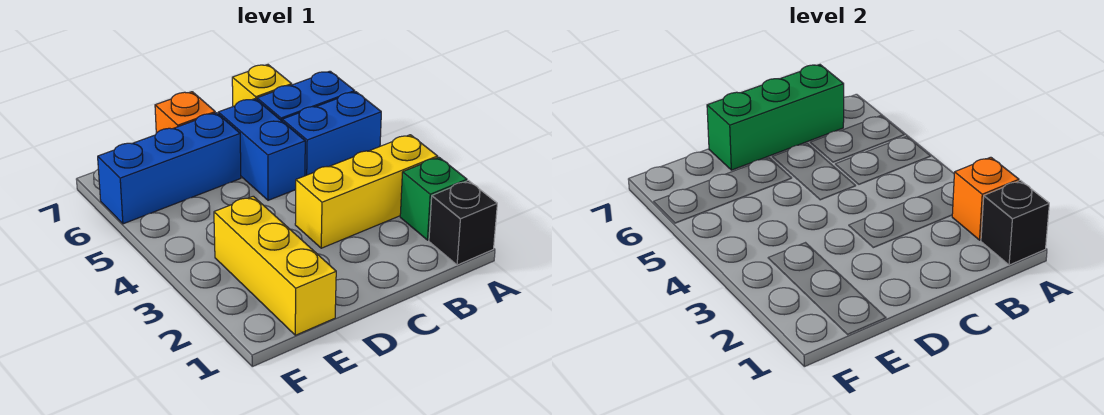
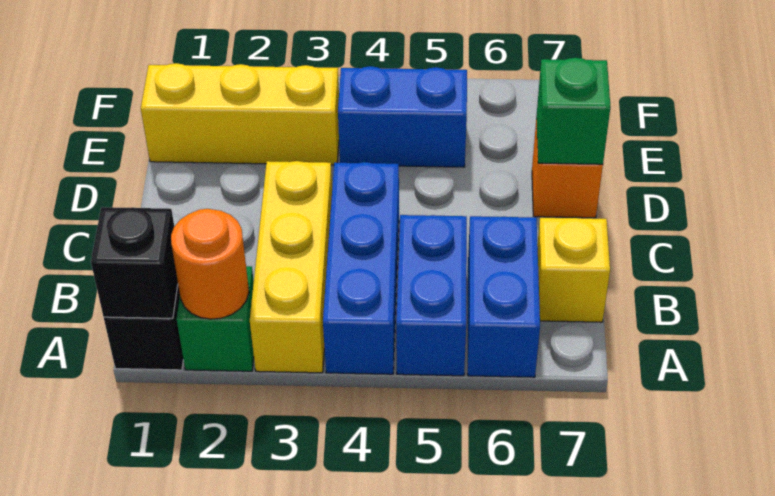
orange brick A2 level 2 -> orange round brick A2 level 2
green brick B7:D7 level 2 -> green brick D7 level 2
blue brick C5:C6 level 1 -> blue brick E4:E5 level 1
blue brick D6:F6 level 1 -> blue brick A4:C4 level 1

